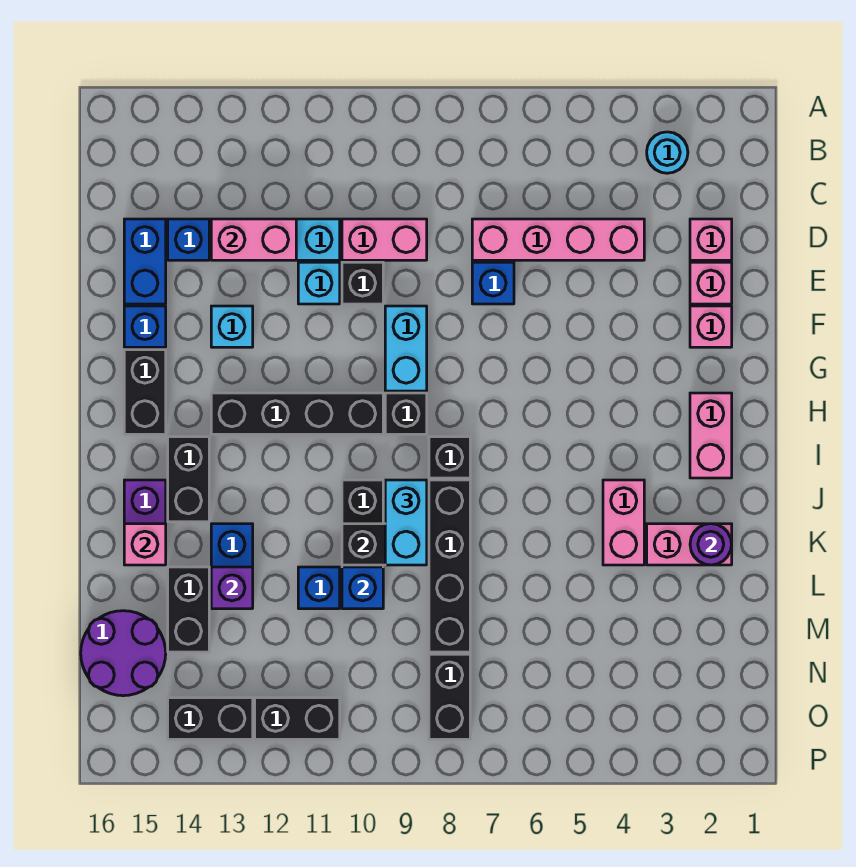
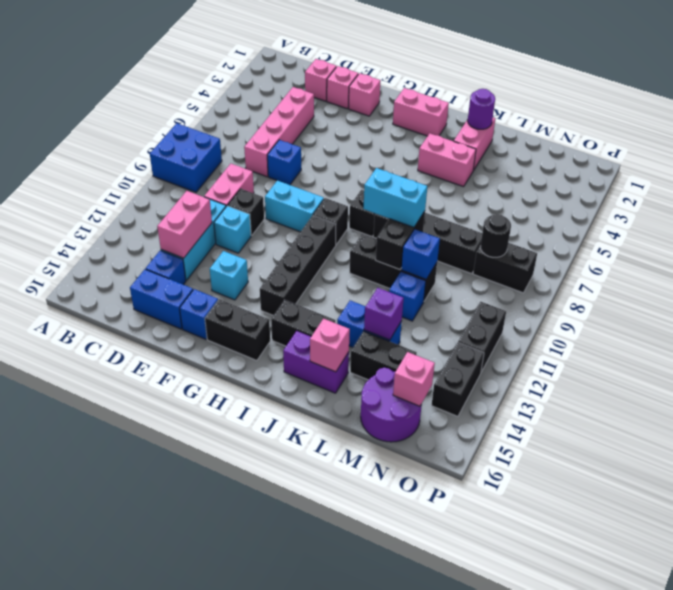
none -> blue brick A8:B9 level 1
cyan round brick B3 level 1 -> none
none -> black round brick N8 level 2
none -> pink brick N15 level 2

